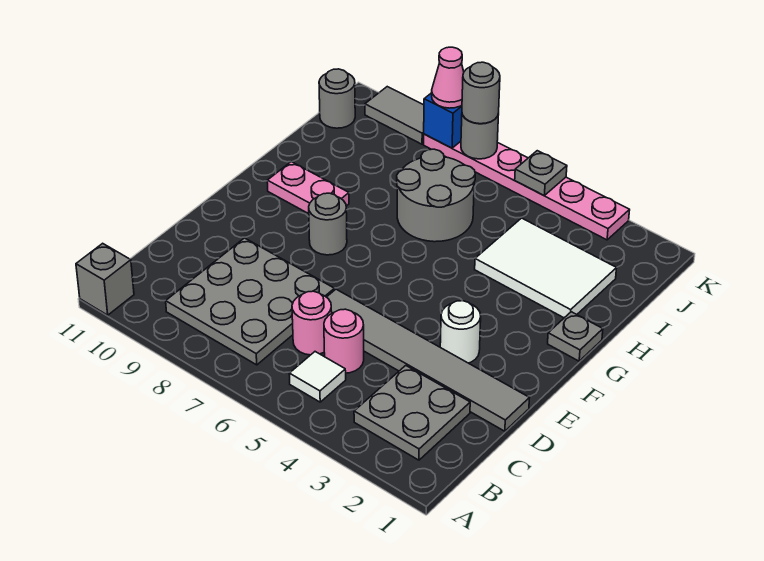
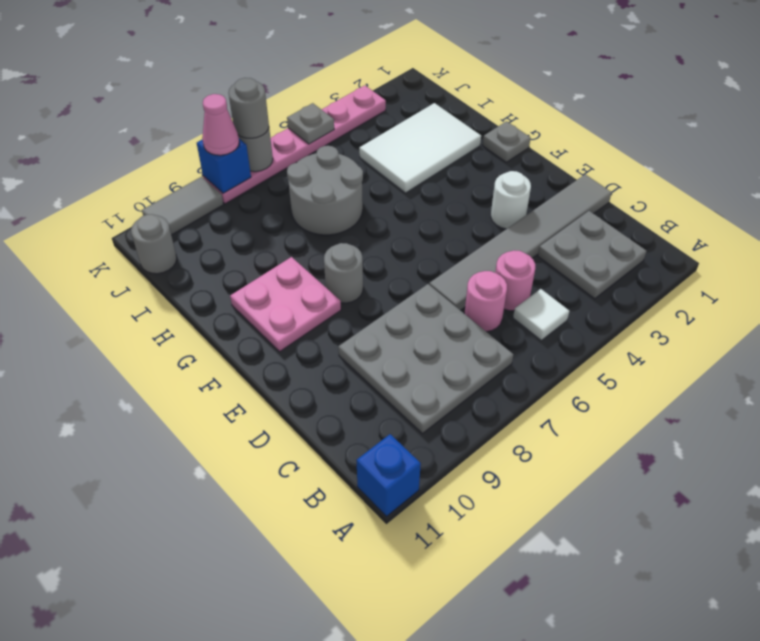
grey brick A11 level 1 -> blue brick A11 level 1
pink plate G9:G10 level 1 -> pink plate F9:G10 level 1

